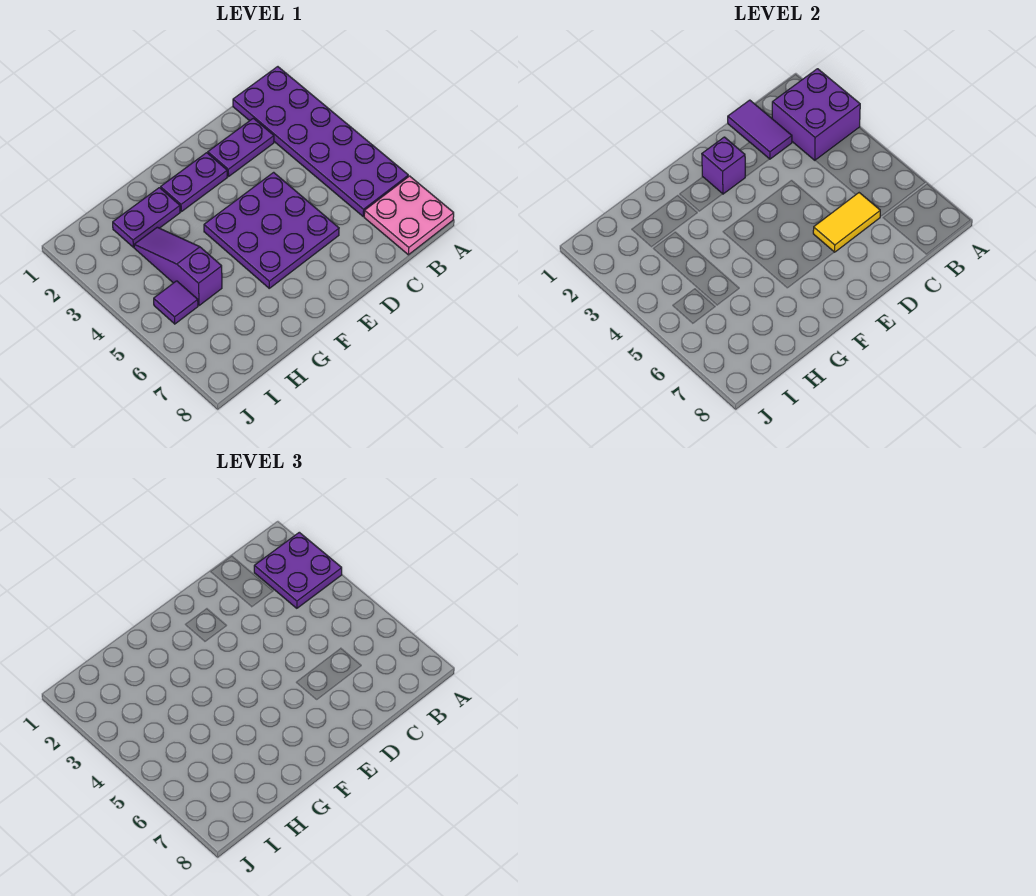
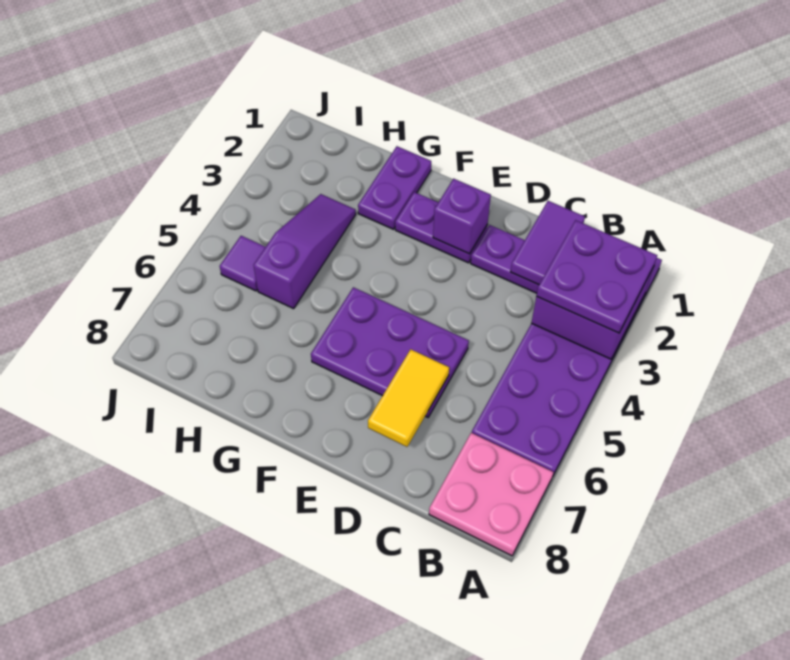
yellow tile C6:D6 level 2 -> yellow tile D6:D7 level 2
purple plate D4:F6 level 1 -> purple plate D5:F6 level 1
purple plate G2:H2 level 1 -> purple plate G1:G2 level 1

